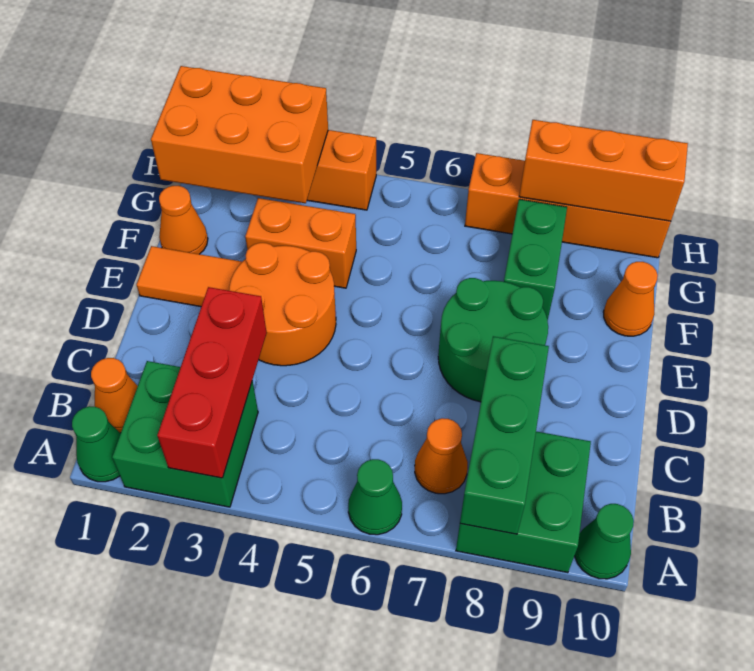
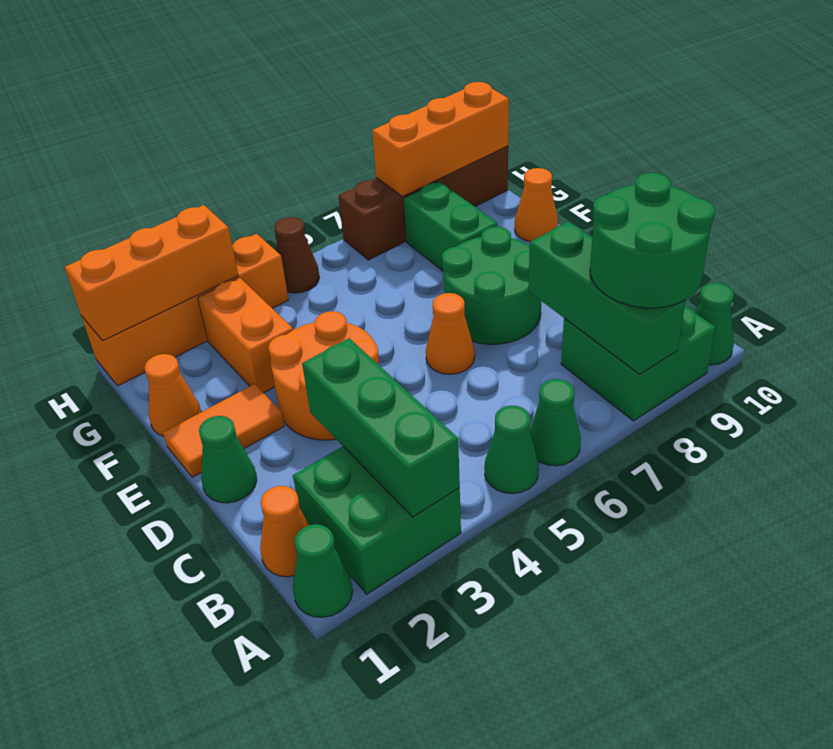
red brick A3:C3 level 2 -> green brick A3:C3 level 2
none -> green cone A5 level 1
none -> green round brick A8:B9 level 3
orange cone B7 level 1 -> orange cone D6 level 1
none -> green cone D1 level 1
orange brick F3:F4 level 1 -> orange brick F3:G3 level 1
orange brick G1:H3 level 2 -> orange brick H1:H3 level 2
none -> brown cone H5 level 1
orange brick H7:H10 level 1 -> brown brick H7:H10 level 1

